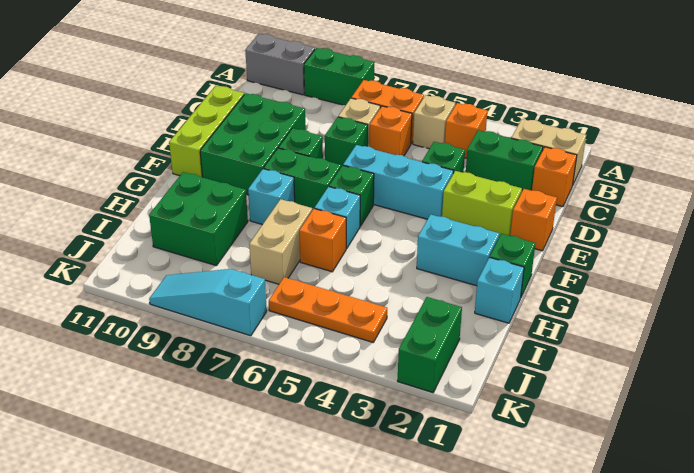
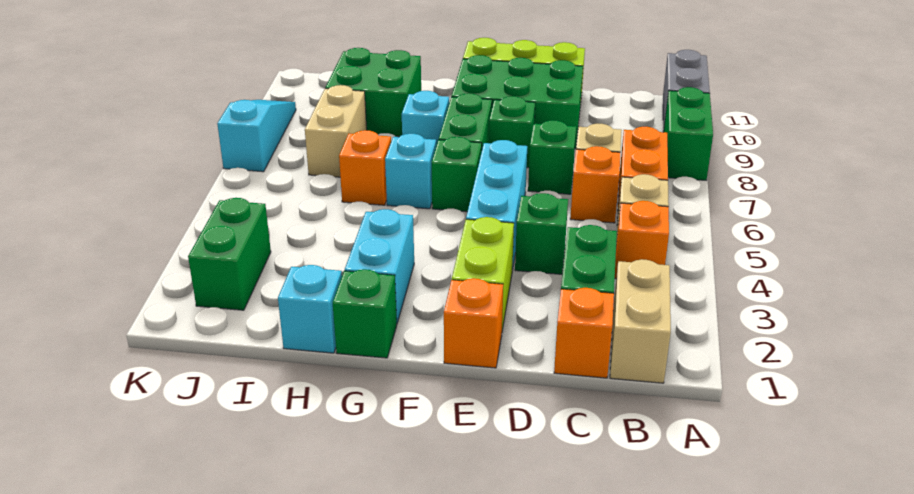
tan brick H7:I7 level 1 -> tan brick I7:I8 level 1
green brick J2:K2 level 1 -> green brick J2:J3 level 1
orange plate J4:J6 level 1 -> none

